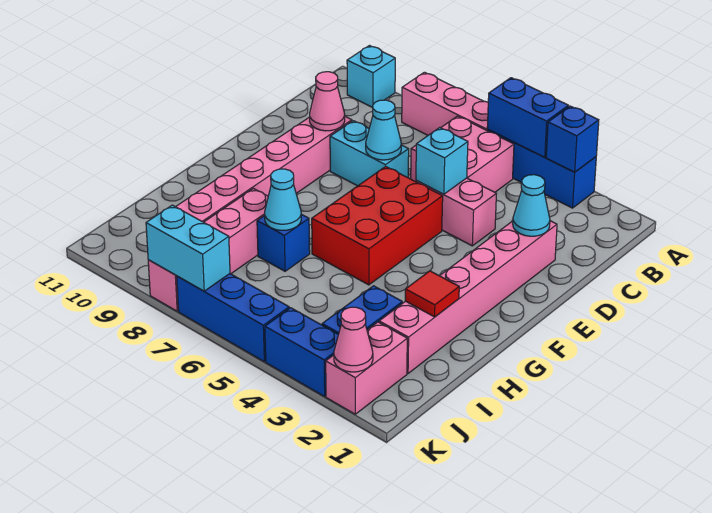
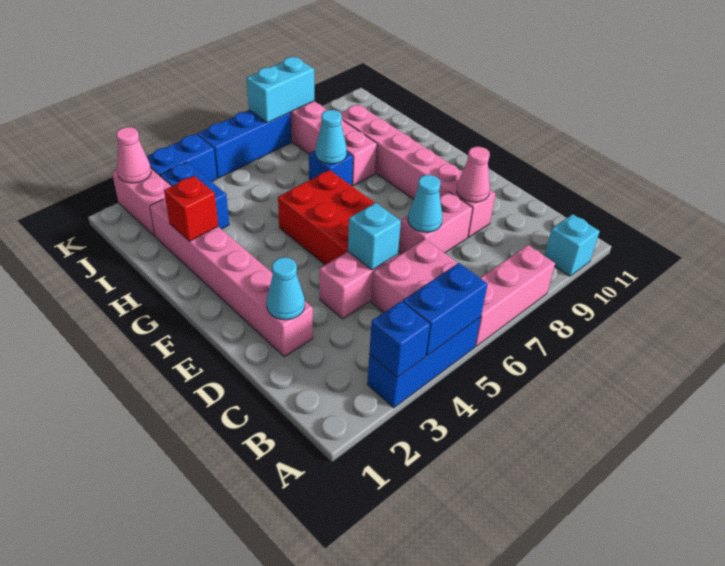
cyan brick D7:D8 level 1 -> pink brick D7:D8 level 1
red tile H2 level 2 -> red brick H2 level 2

